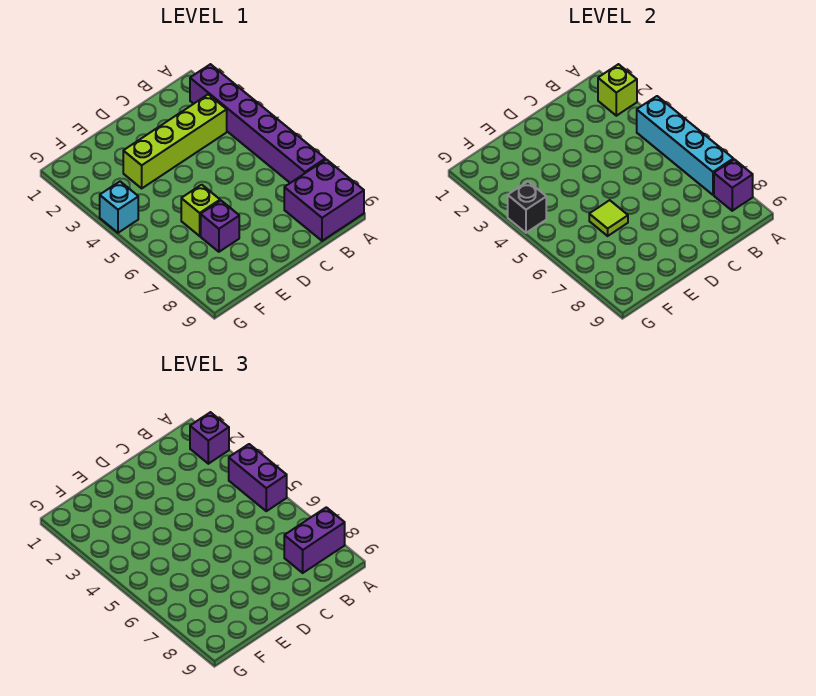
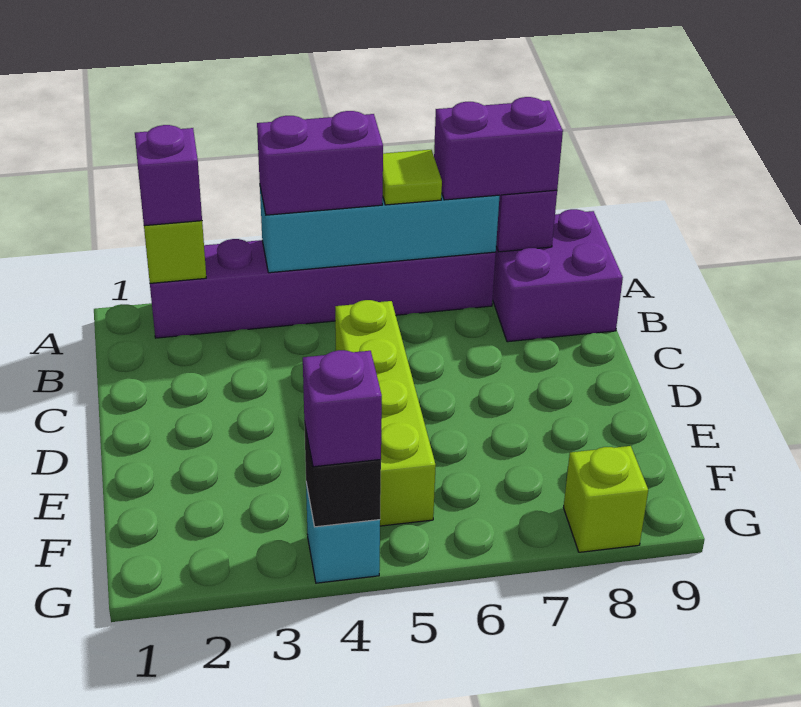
purple brick A8:B8 level 3 -> purple brick A7:A8 level 3
lime brick B3:E3 level 1 -> lime brick C5:F5 level 1
lime brick E6 level 1 -> lime brick G8 level 1
lime tile E6 level 2 -> lime tile A6 level 3
purple brick E7 level 1 -> purple brick G4 level 3

